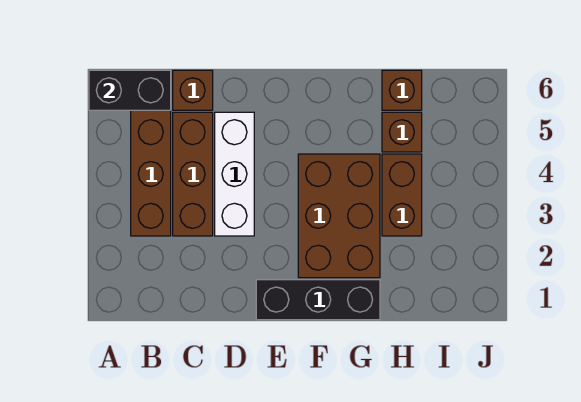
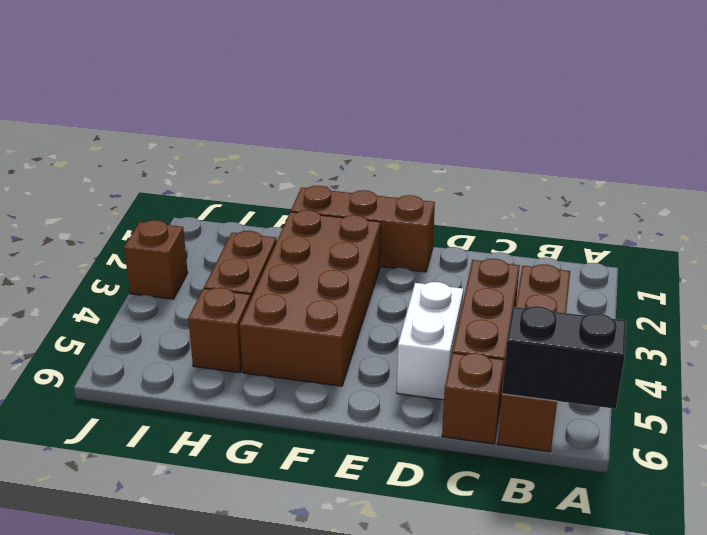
white brick D3:D5 level 1 -> white brick D4:D5 level 1
black brick E1:G1 level 1 -> brown brick E1:G1 level 1
brown brick F2:G4 level 1 -> brown brick F2:G5 level 1
brown brick H6 level 1 -> brown brick J3 level 1

